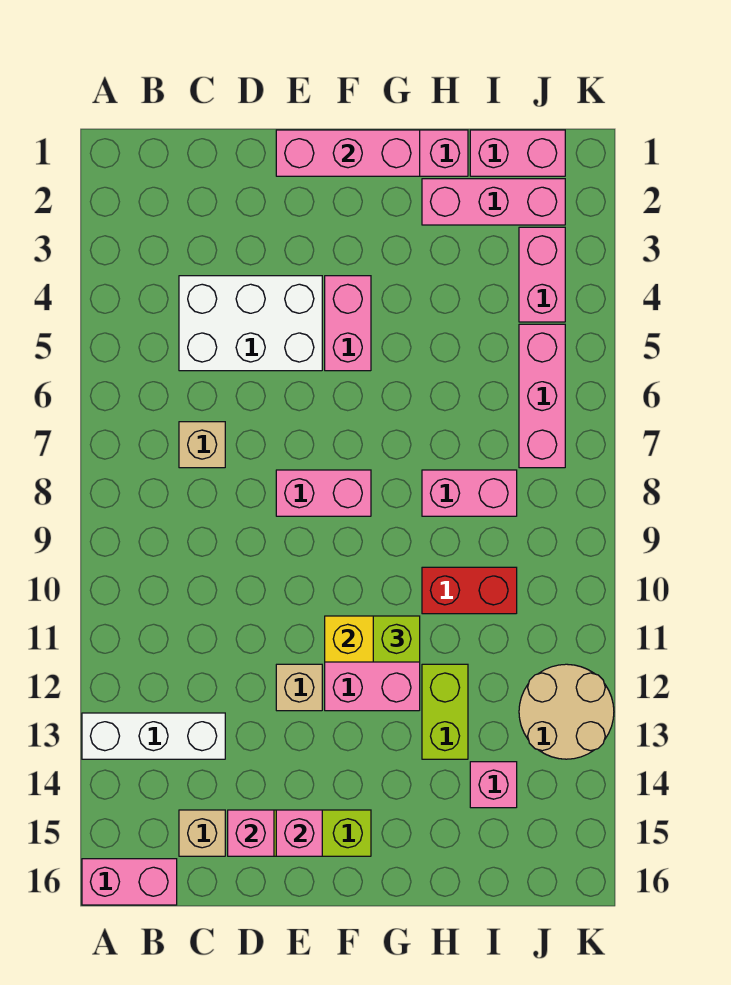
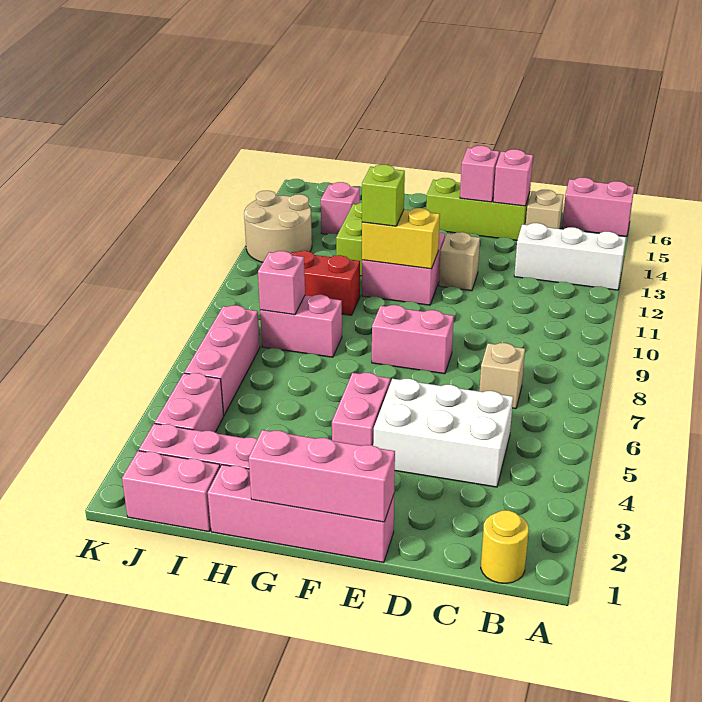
none -> yellow round brick B1 level 1
none -> pink brick I8 level 2

